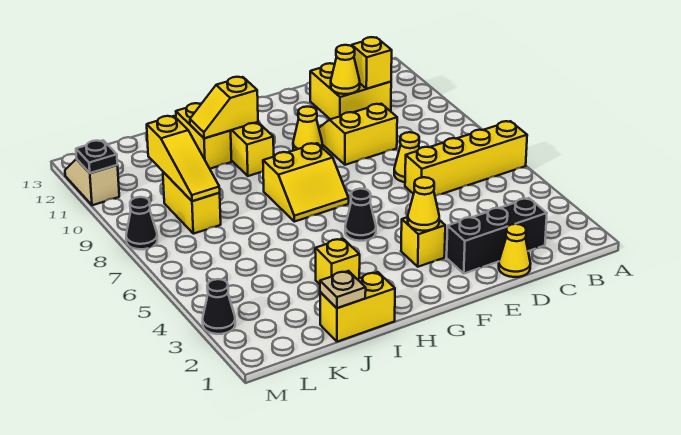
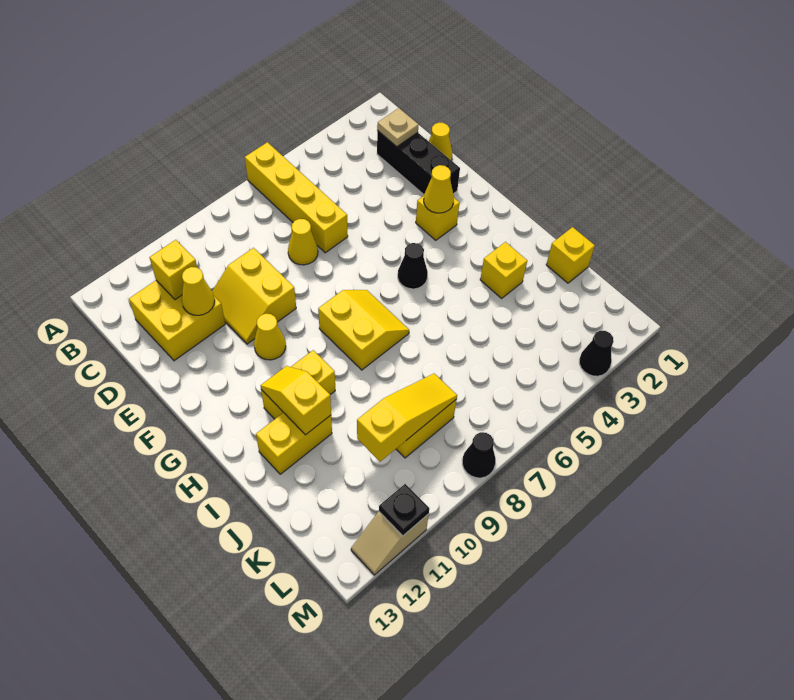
yellow slope H11:I11 level 2 top H -> yellow slope H11:I11 level 2 top I
yellow brick I1:J1 level 1 -> yellow brick J1 level 1
tan plate J1 level 2 -> tan plate C2 level 2

